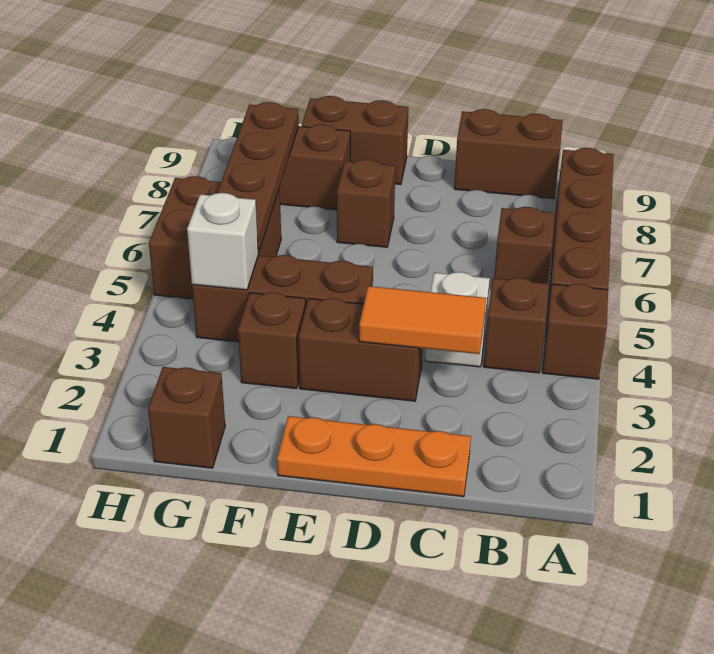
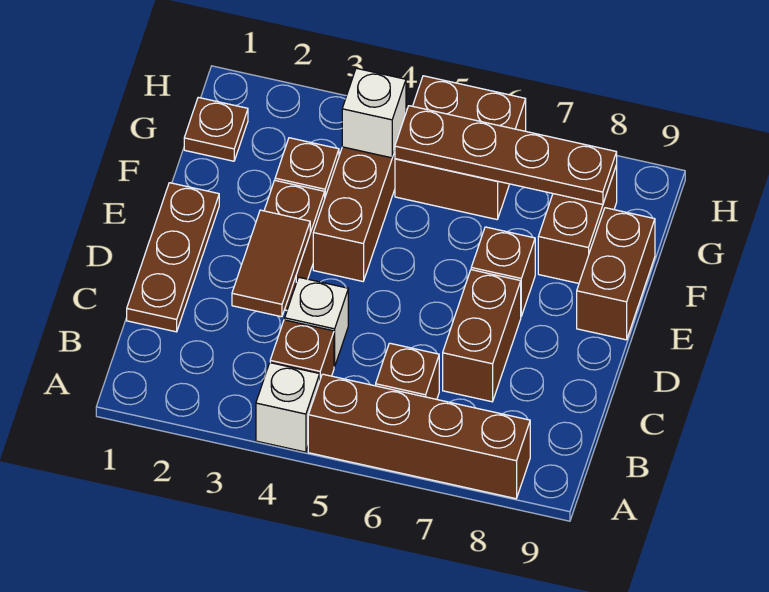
brown brick A4 level 1 -> white brick A4 level 1
brown brick B9:C9 level 1 -> brown brick C7:D7 level 1
orange plate C1:E1 level 1 -> brown plate C1:E1 level 1
orange tile C3:D3 level 2 -> brown tile C3:D3 level 2
brown brick G1 level 1 -> brown plate G1 level 1

